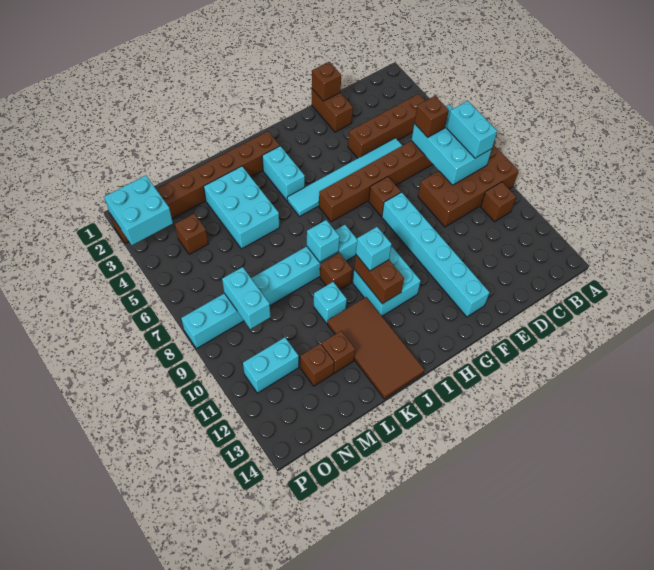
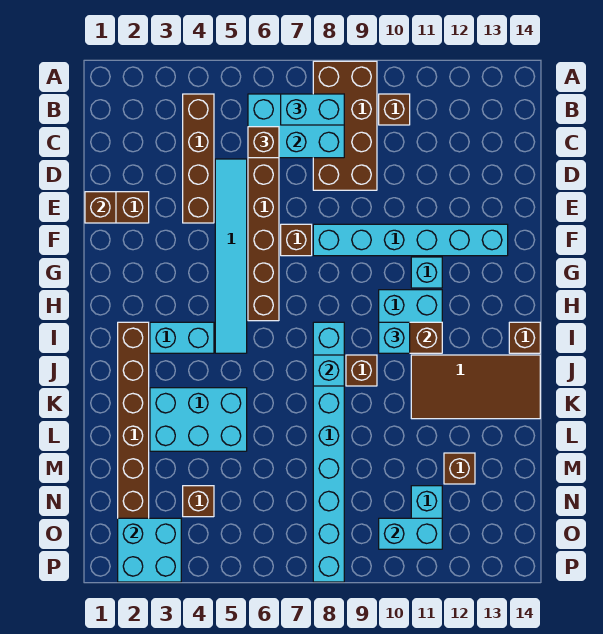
cyan brick K10 level 1 -> cyan brick G11 level 1
brown brick L12 level 1 -> brown brick I14 level 1
cyan brick N8:N9 level 2 -> cyan brick O10:O11 level 2

